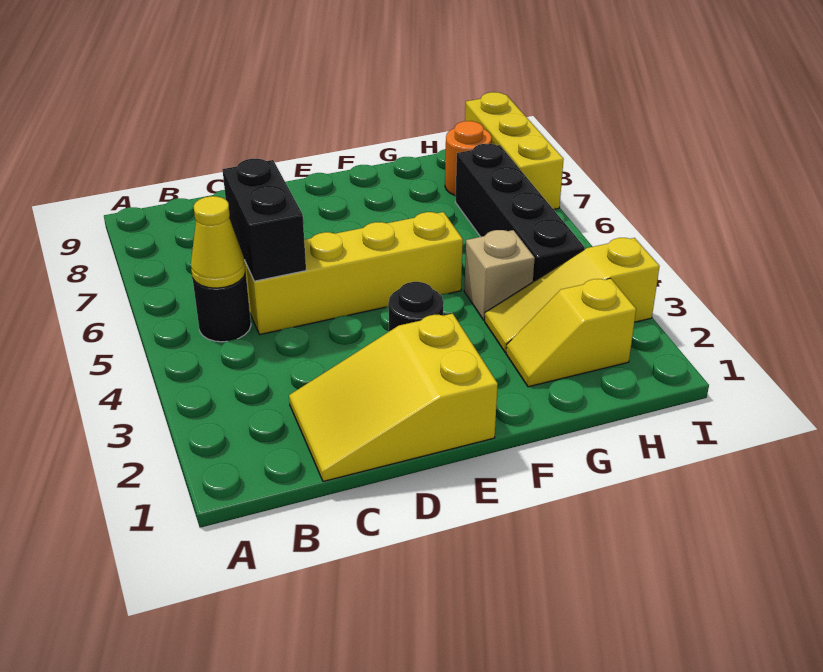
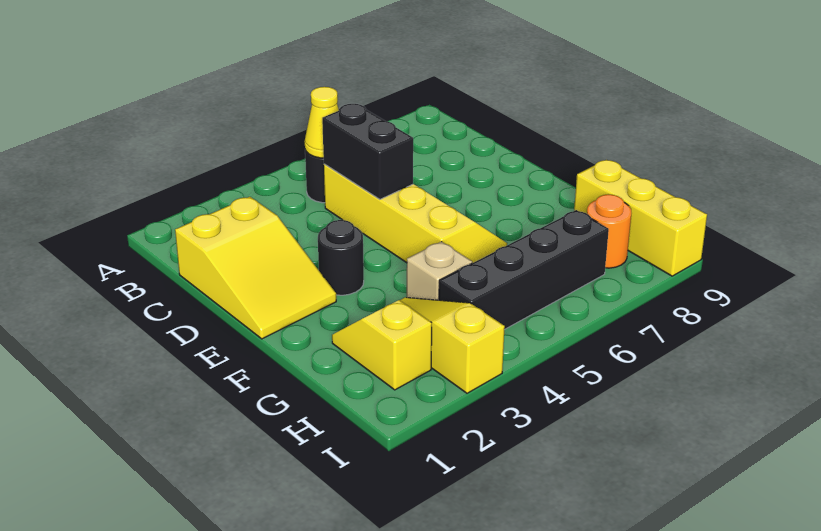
yellow slope C1:E2 level 1 top E -> yellow slope C1:E2 level 1 top C
black brick C5:C6 level 2 -> black brick C5:D5 level 2
yellow brick I7:I9 level 1 -> yellow brick G9:I9 level 1

